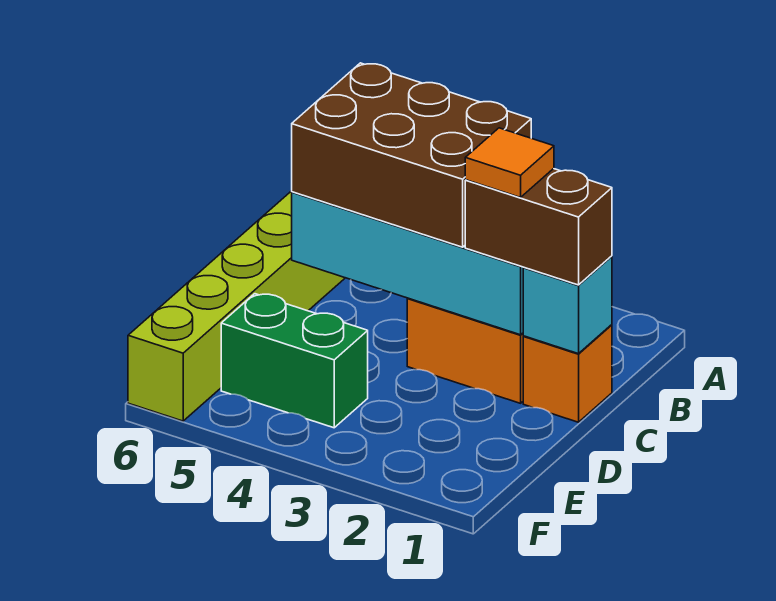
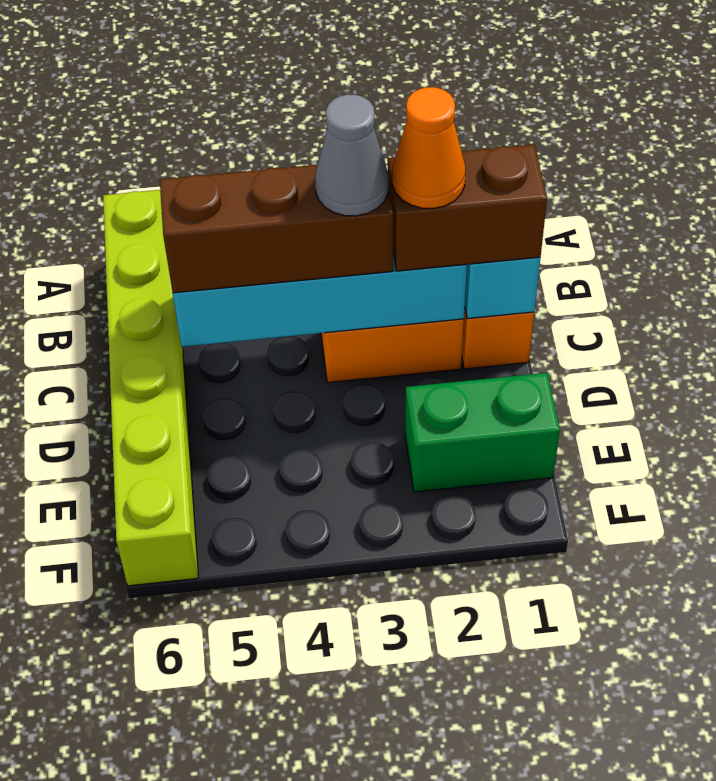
brown brick B3:C5 level 3 -> brown brick C3:C5 level 3
orange tile C2 level 4 -> orange cone C2 level 4
none -> grey cone C3 level 4
green brick E4:E5 level 1 -> green brick E1:E2 level 1

